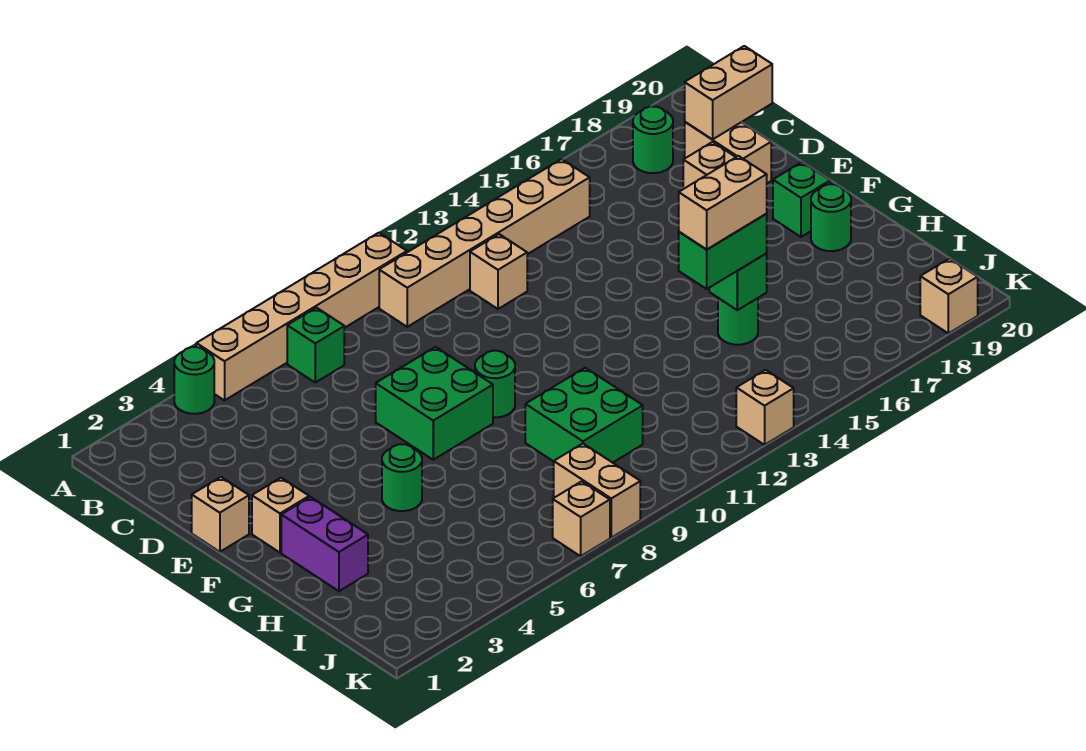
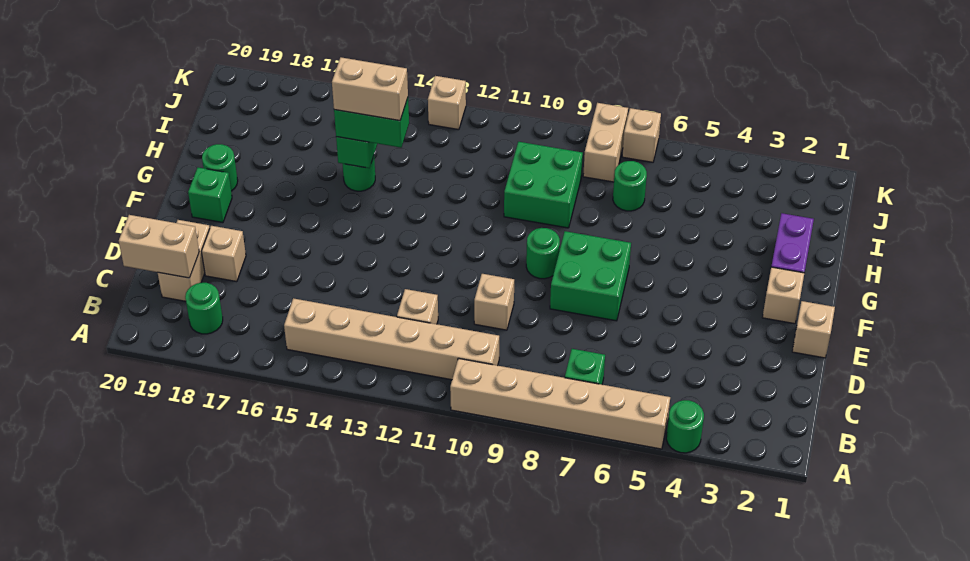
green round brick G5 level 1 -> green round brick I7 level 1
tan brick K19 level 1 -> tan brick D10 level 1

